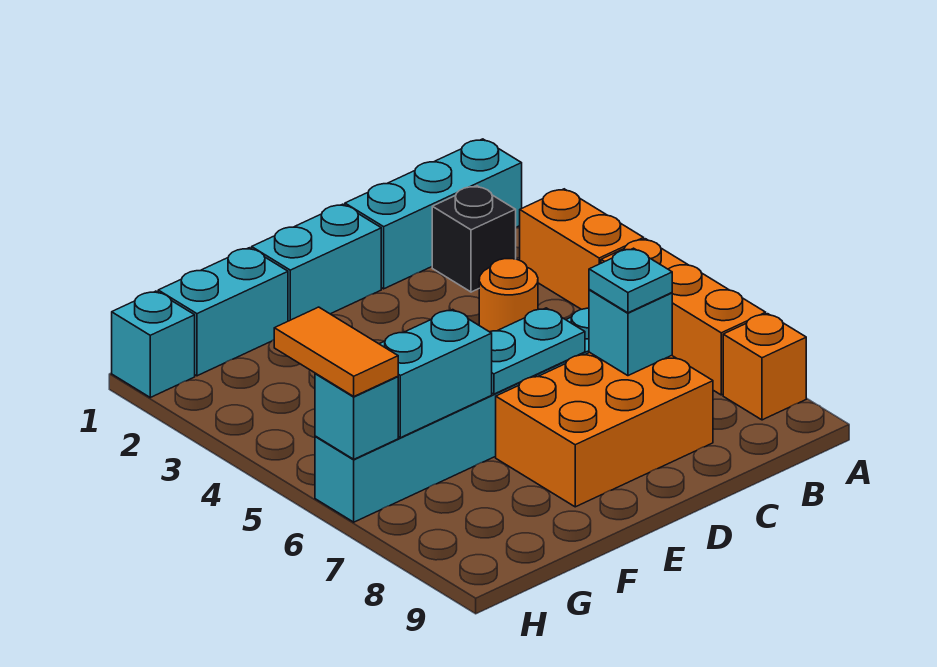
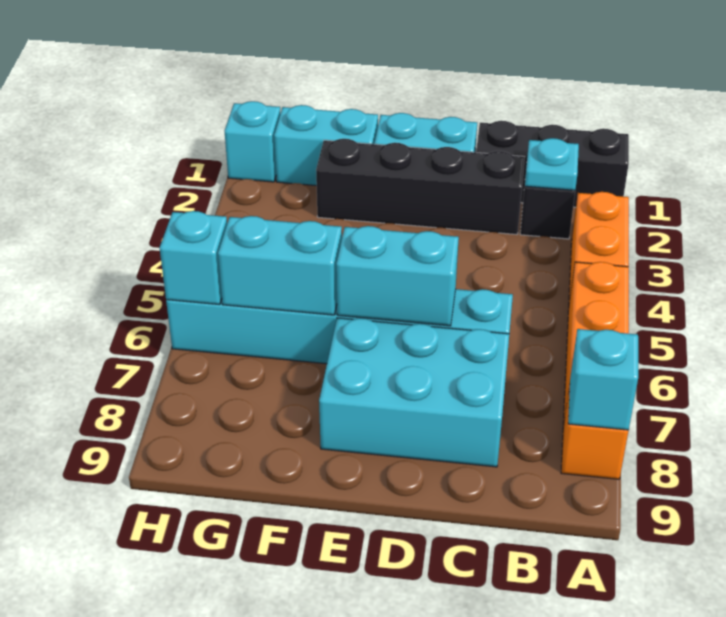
cyan brick A1:C1 level 1 -> black brick A1:C1 level 1
none -> black brick C2:F2 level 1
orange round brick C4 level 1 -> none
orange brick C7:E8 level 1 -> cyan brick C7:E8 level 1
cyan brick C7 level 2 -> cyan brick A8 level 2
cyan plate C7 level 3 -> cyan plate B2 level 2
cyan plate D6:E6 level 2 -> cyan brick D6:E6 level 2
orange tile H5:H6 level 3 -> none

